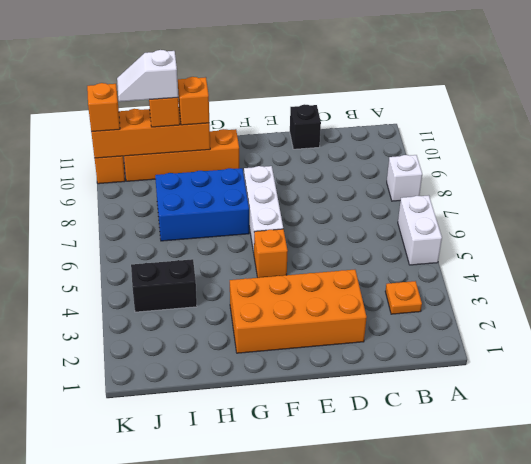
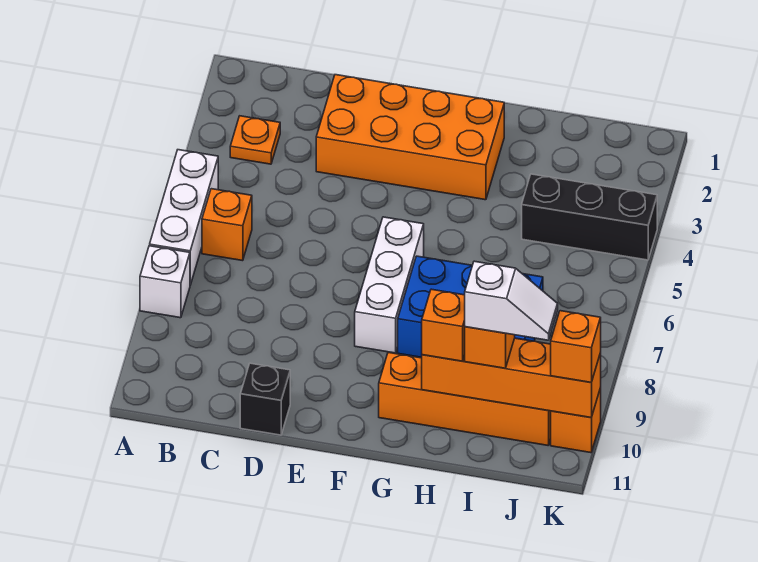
white brick A5:A6 level 1 -> white brick A5:A7 level 1
orange brick F5 level 1 -> orange brick B6 level 1
black brick I4:J4 level 1 -> black brick I4:K4 level 1

